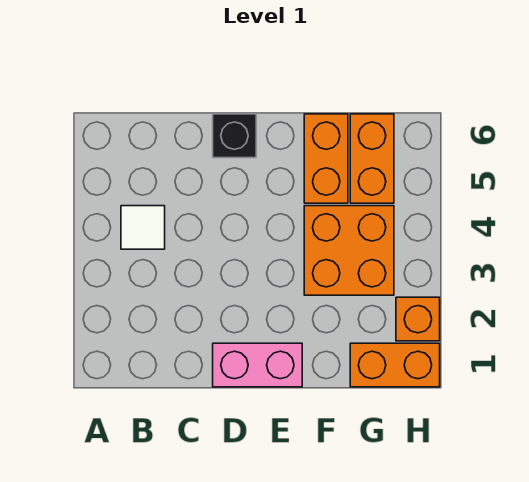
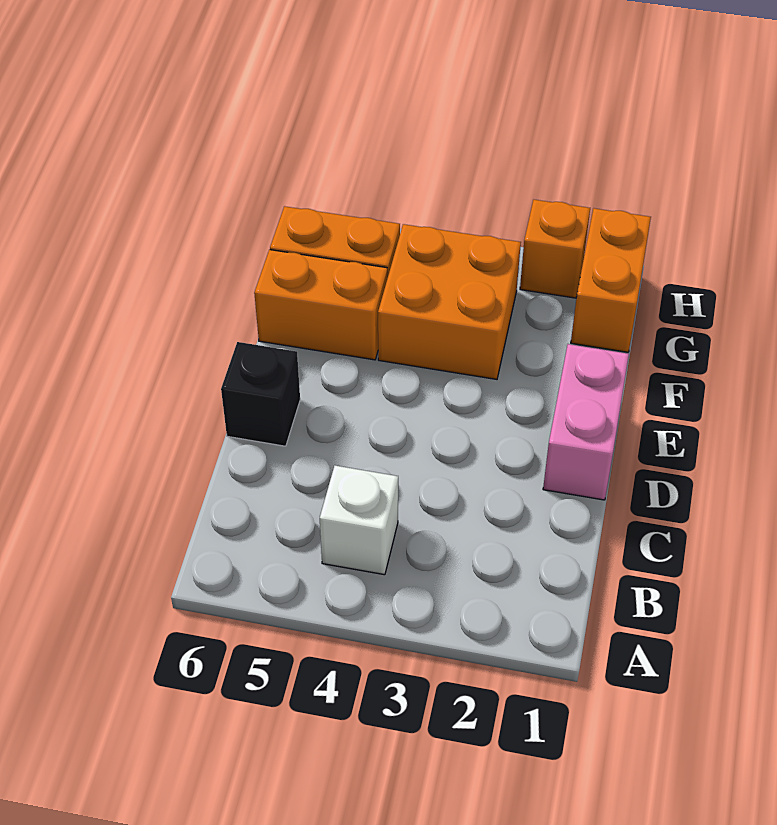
white tile B4 level 1 -> white brick B4 level 1

